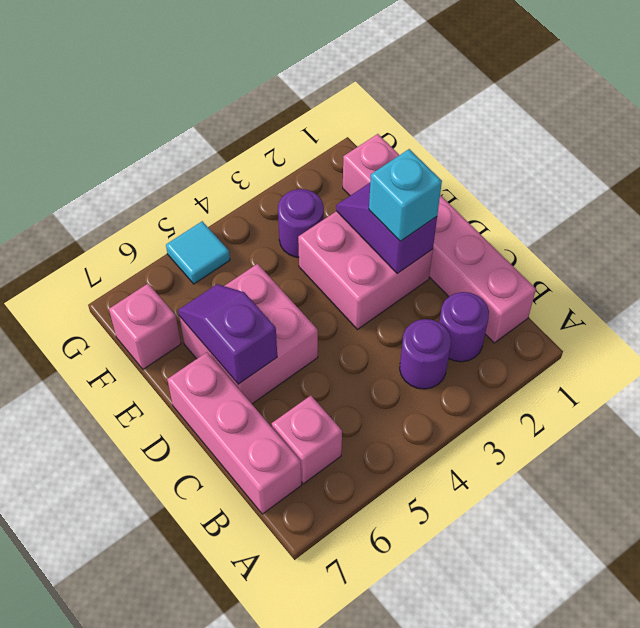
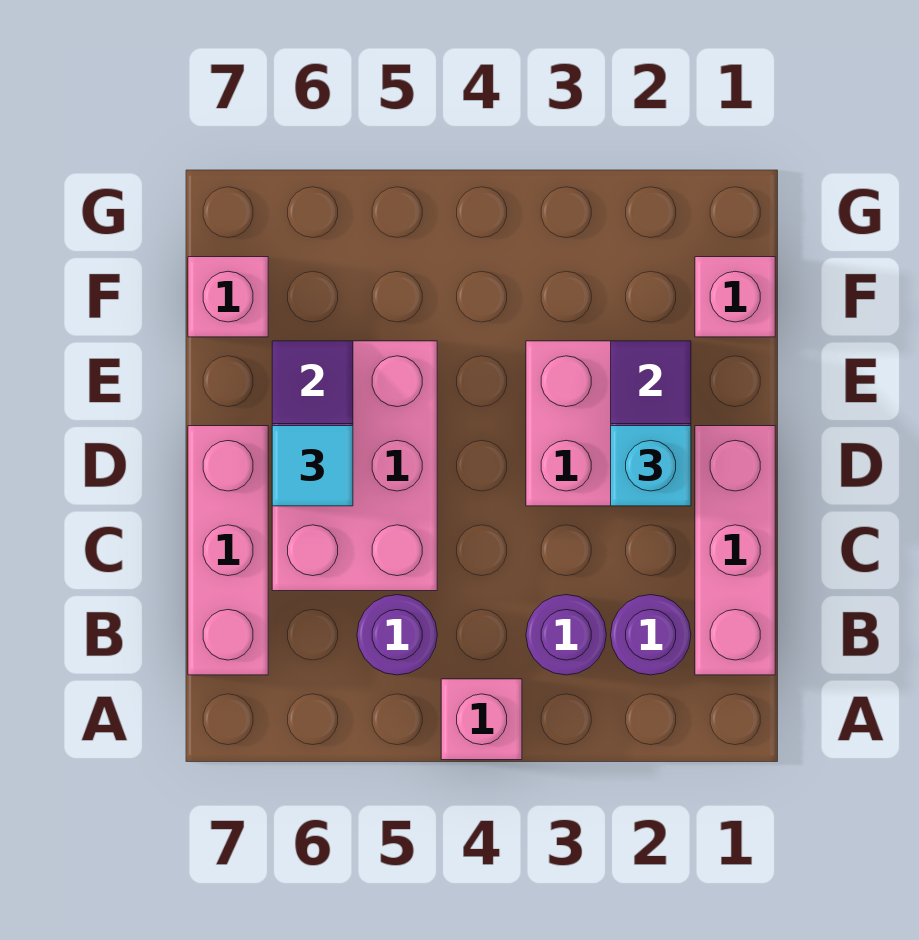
pink brick B6 level 1 -> pink brick A4 level 1
pink brick D5:E6 level 1 -> pink brick C5:E6 level 1
purple round brick F3 level 1 -> purple round brick B5 level 1
cyan tile G5 level 1 -> cyan tile D6 level 3

